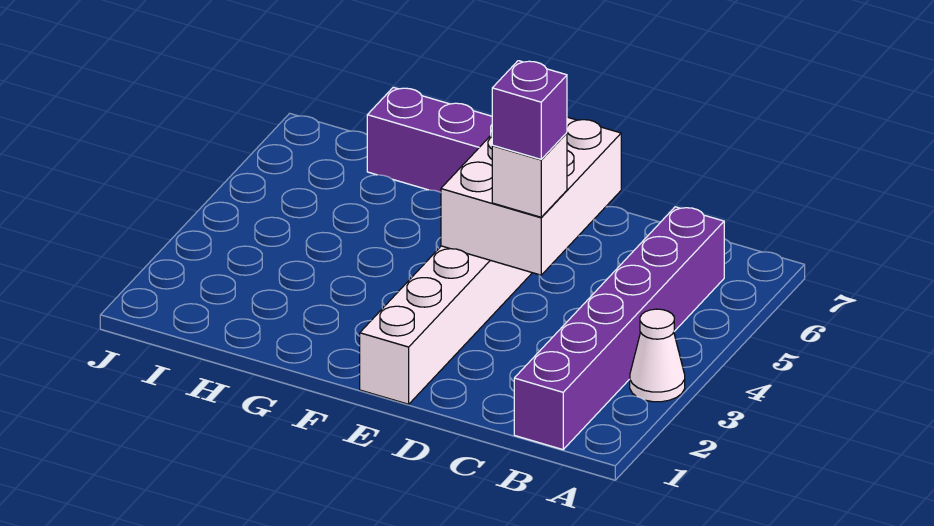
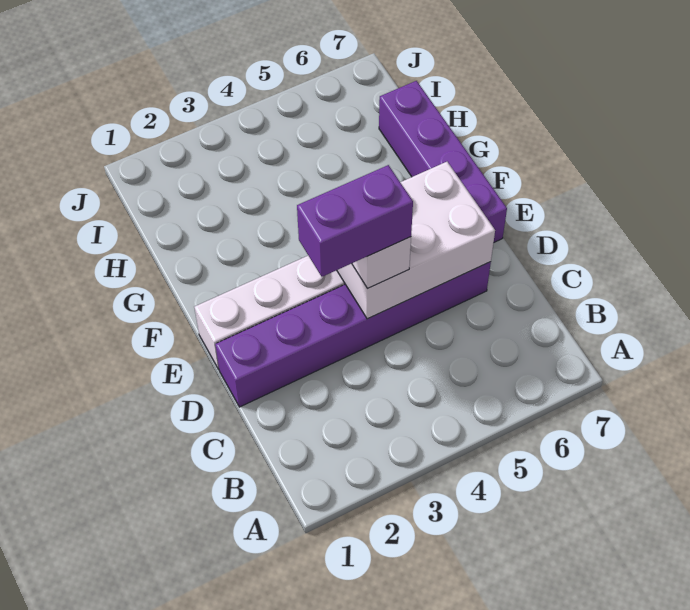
white cone A3 level 1 -> none
purple brick B1:B6 level 1 -> purple brick D1:D6 level 1
purple brick D4 level 4 -> purple brick D3:D4 level 4

